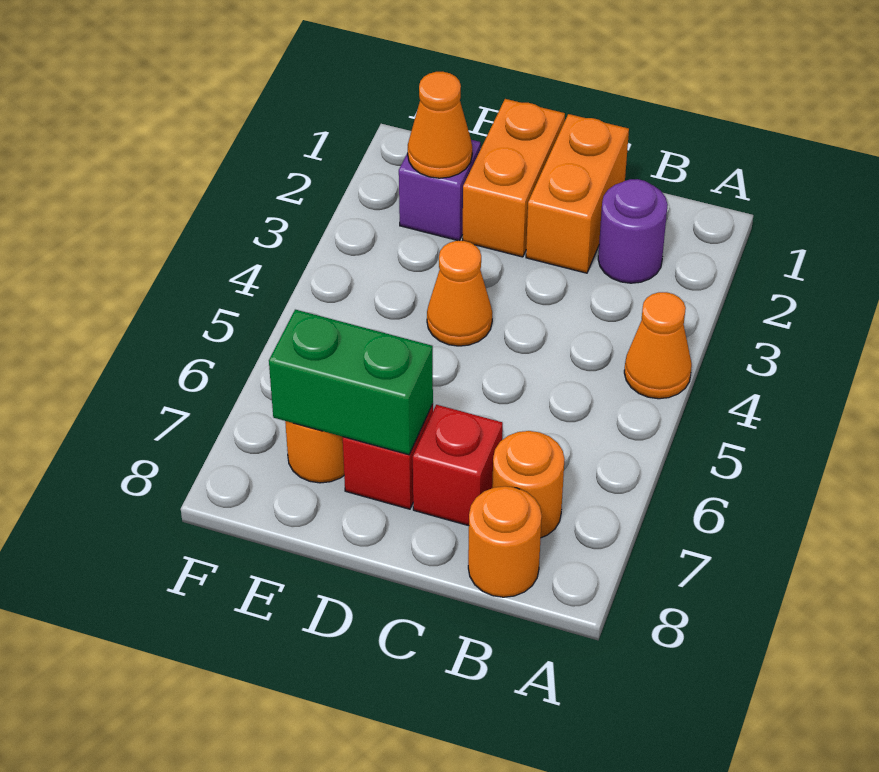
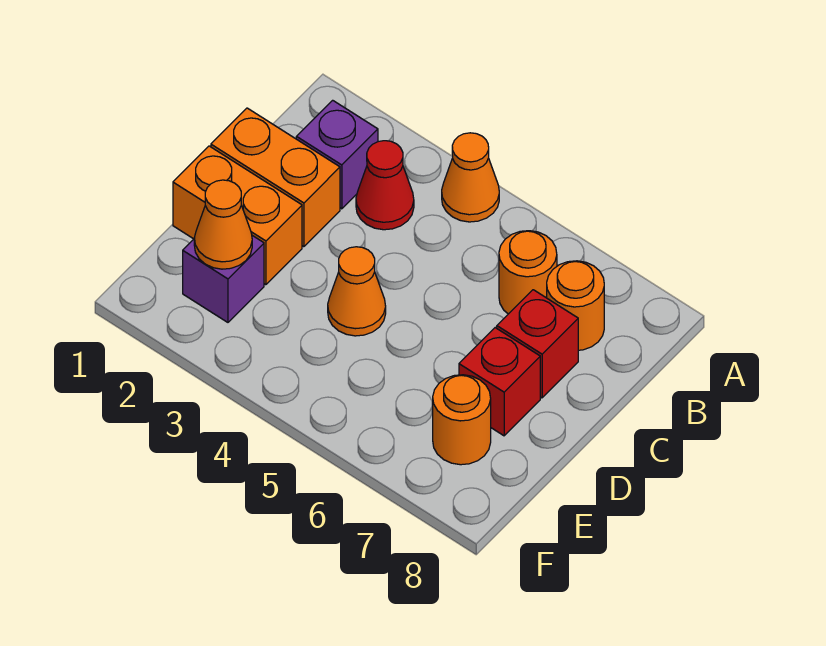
purple round brick B2 level 1 -> purple brick B2 level 1
none -> red cone B3 level 1
orange round brick B8 level 1 -> orange round brick B6 level 1
green brick D7:E7 level 2 -> none

